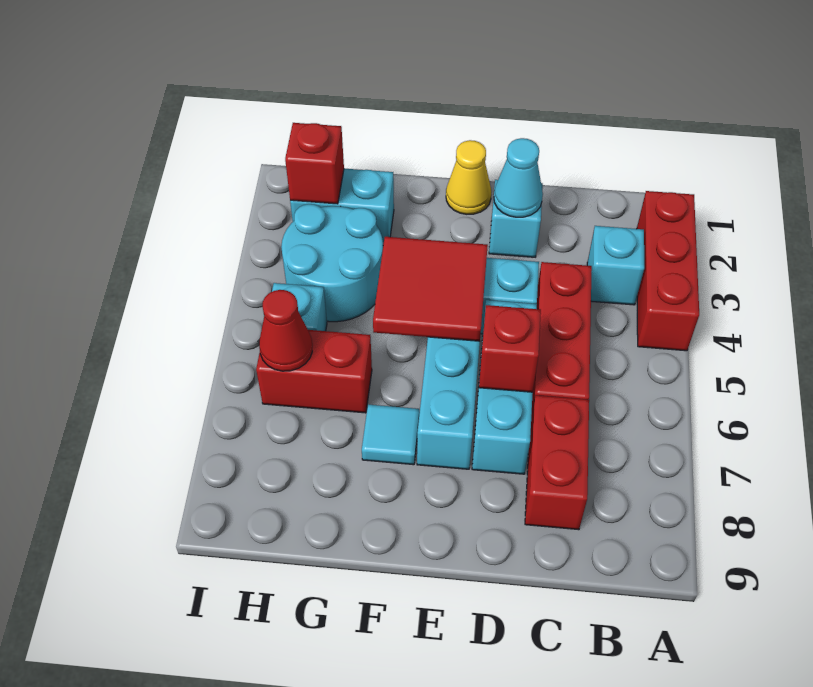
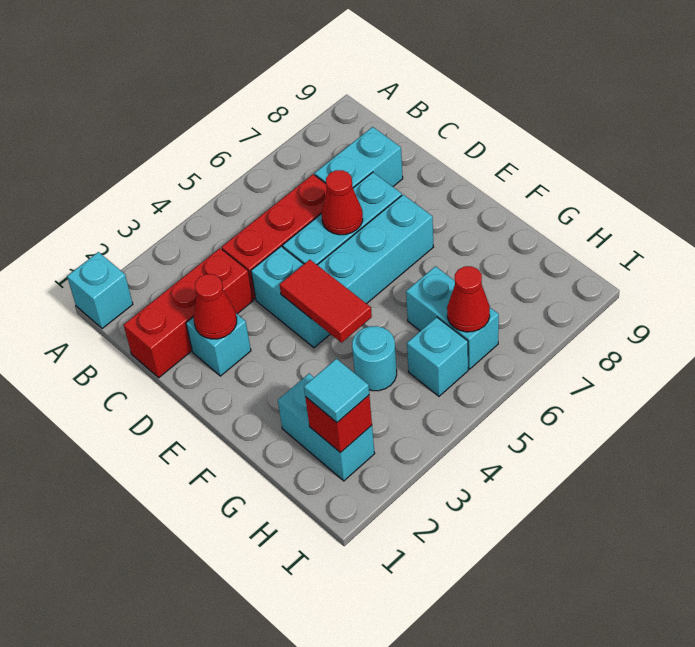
red brick A2:A4 level 1 -> red brick C1:C3 level 1
cyan brick B3 level 1 -> cyan brick A1 level 1
red brick C7:C8 level 1 -> cyan brick C7:C8 level 1
cyan cone D2 level 2 -> red cone D2 level 2
red brick D6 level 2 -> red cone D6 level 2
yellow cone E1 level 1 -> none
red tile E4:F5 level 2 -> red tile E4:F4 level 2
cyan tile F7 level 1 -> cyan tile H2 level 3
cyan round brick G3:H4 level 1 -> cyan round brick G4 level 1
red brick G6:H6 level 1 -> cyan brick G6:H6 level 1

